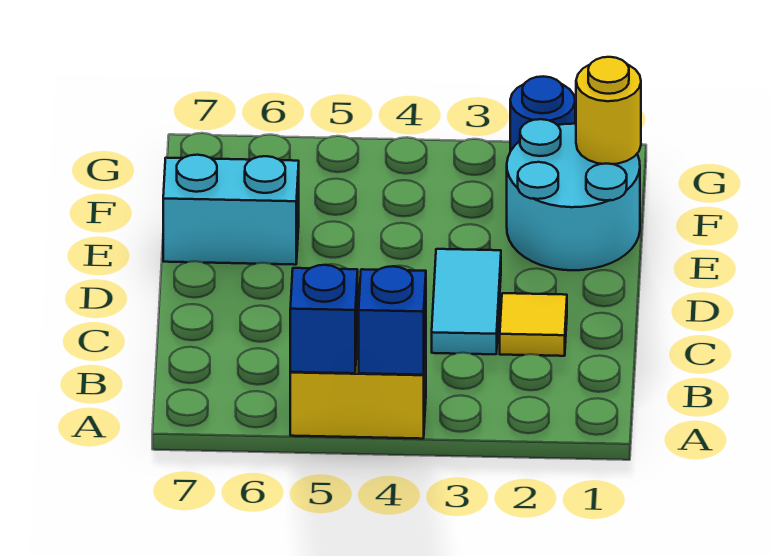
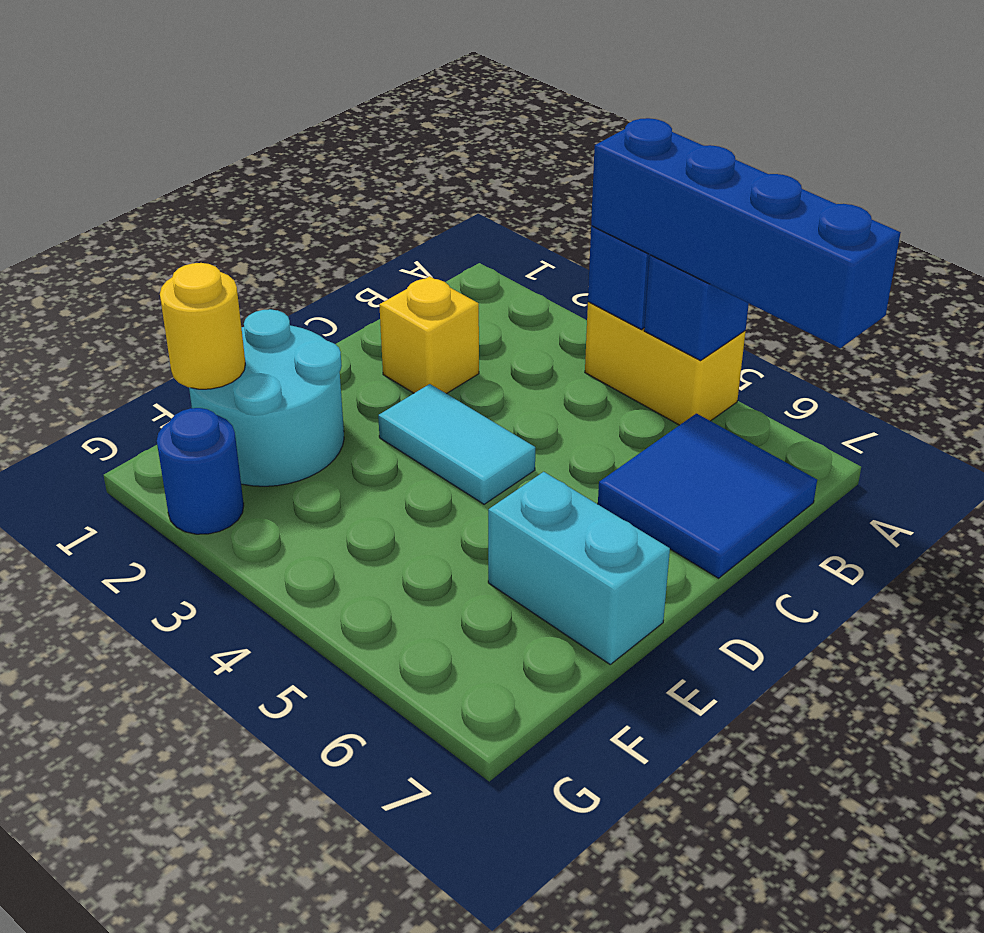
none -> blue brick A4:A7 level 3
none -> blue tile B6:C7 level 1
yellow tile C2 level 1 -> yellow brick C2 level 1
cyan tile C3:D3 level 1 -> cyan tile D3:D4 level 1

